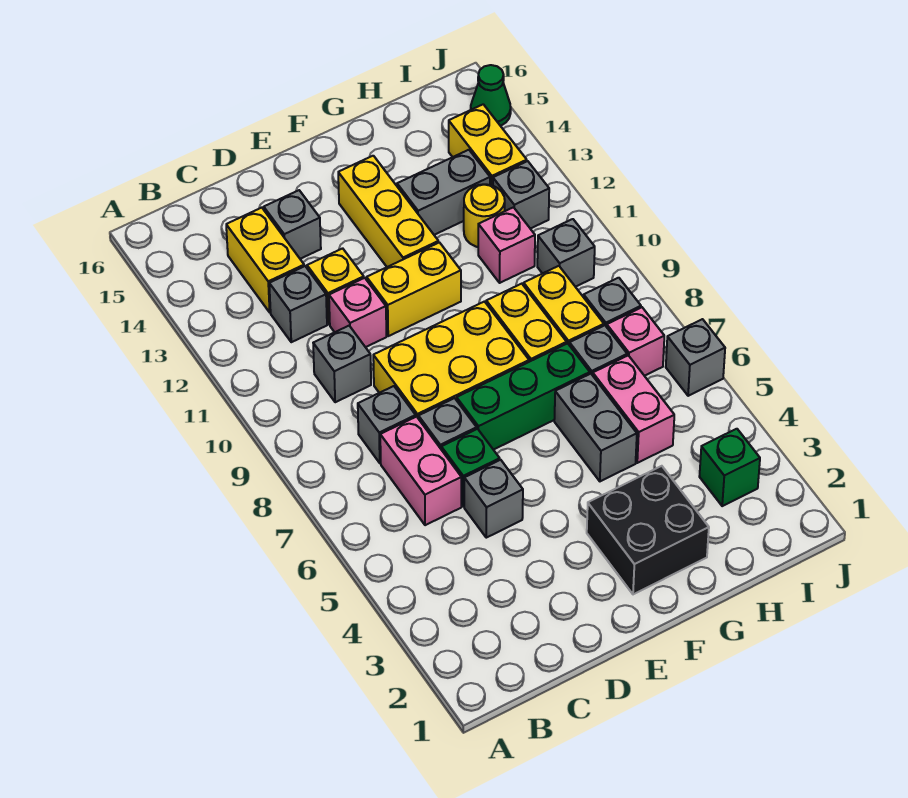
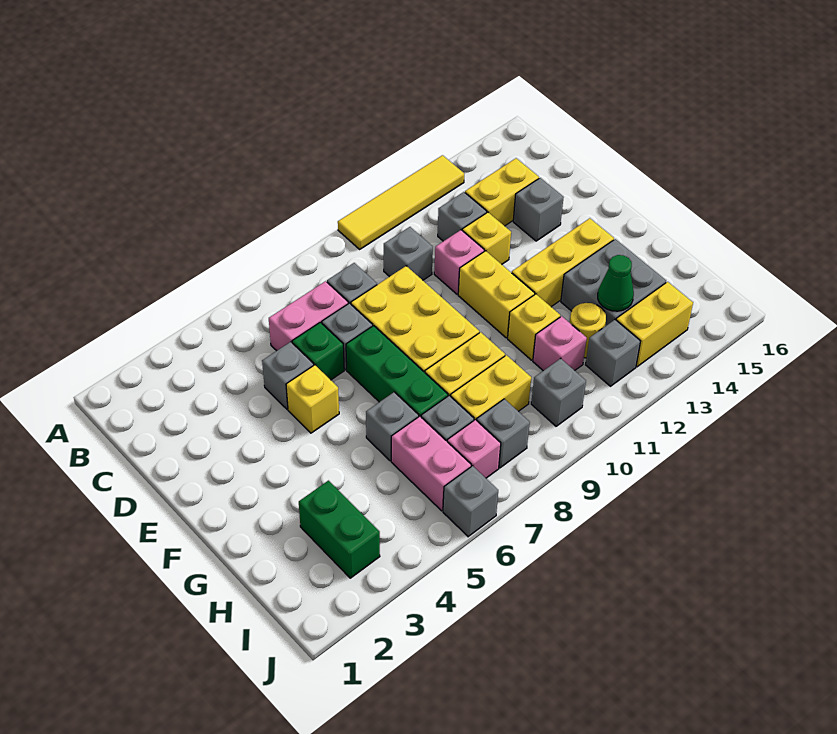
none -> yellow tile A10:A13 level 1
none -> yellow brick E5 level 1
black brick F2:G3 level 1 -> none
grey brick G5:G6 level 1 -> grey brick G6 level 1
none -> yellow brick G11 level 1
grey brick G13:H13 level 1 -> grey brick G13:H14 level 1
pink brick H5:H6 level 1 -> pink brick H6:I6 level 1
green brick I3 level 1 -> green brick H3:I3 level 1
green cone J15 level 1 -> green cone H13 level 2

